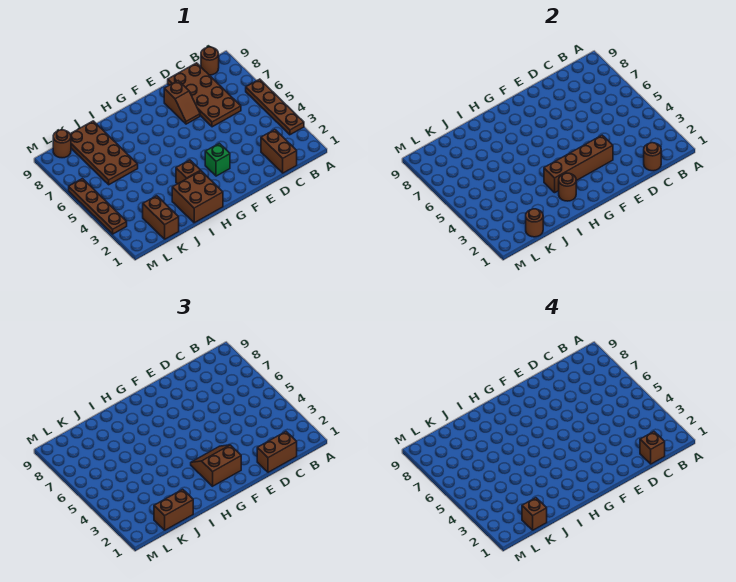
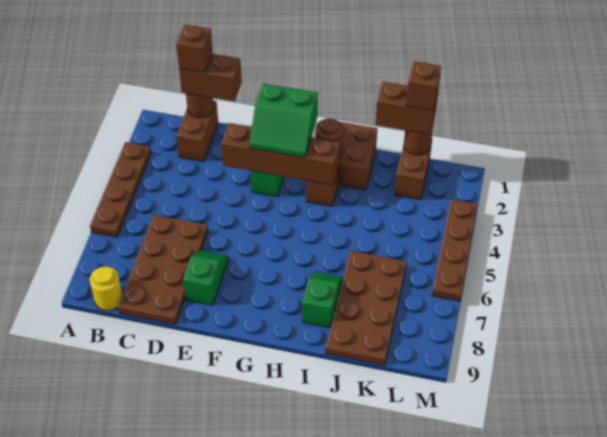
brown round brick B9 level 1 -> yellow round brick B9 level 1
brown slope E7:E8 level 1 top 8 -> green slope E7:E8 level 1 top 8
brown slope F2:G3 level 3 top 2 -> green slope F2:G3 level 3 top 2
none -> green slope I7:I8 level 1 top 8
brown round brick L9 level 1 -> none

